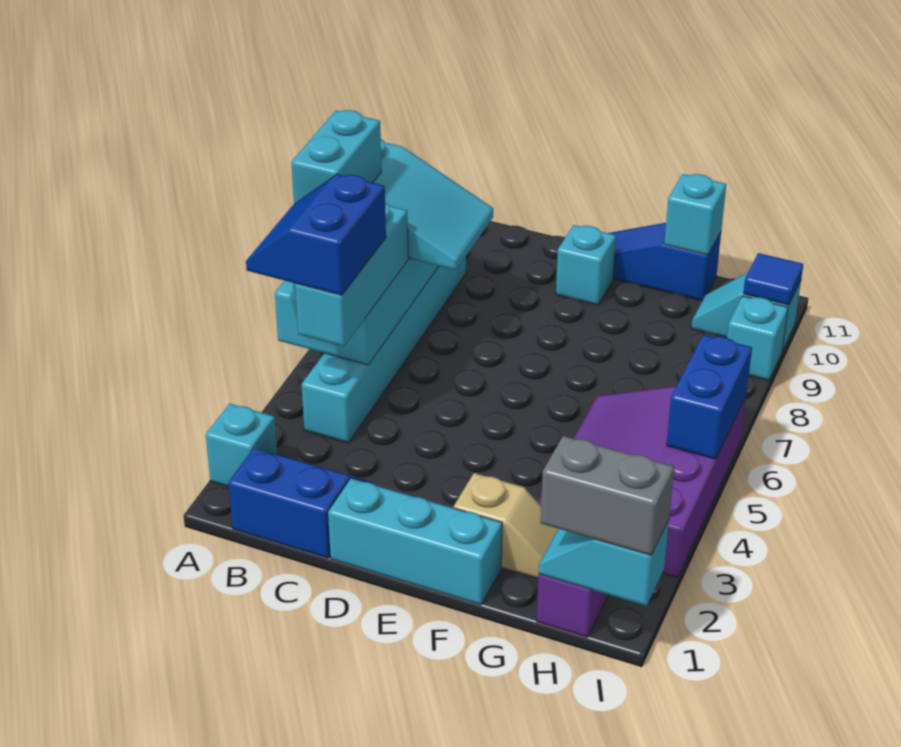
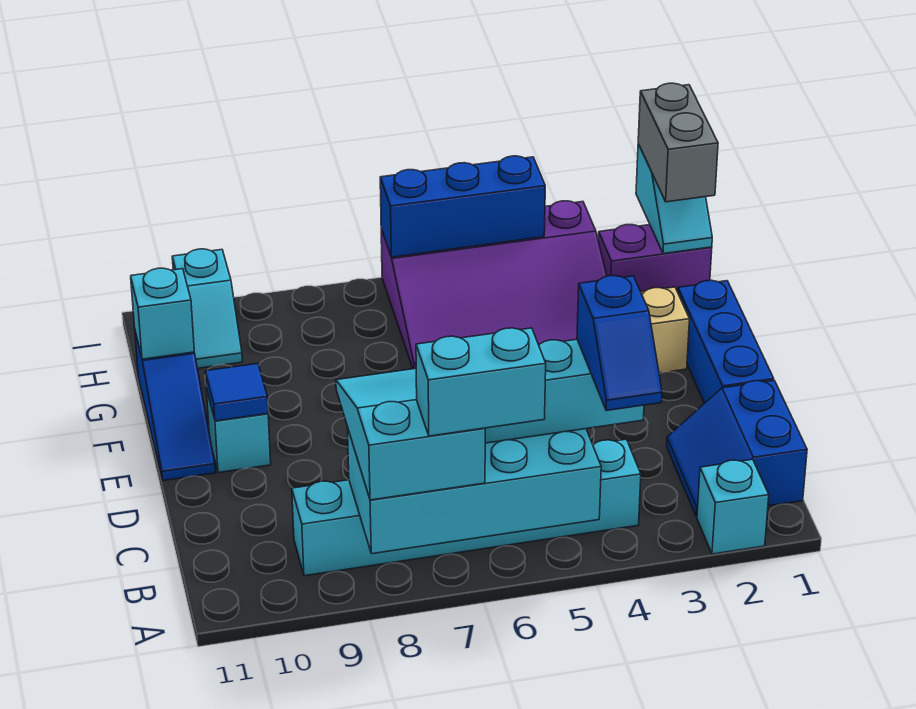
blue slope A4:B5 level 4 top B -> blue slope A4:B4 level 4 top B
cyan brick D1:F1 level 1 -> blue brick D1:F1 level 1
blue brick I5:I6 level 2 -> blue brick I4:I6 level 2
cyan brick I9 level 1 -> none
blue tile I10 level 2 -> blue tile E10 level 2

